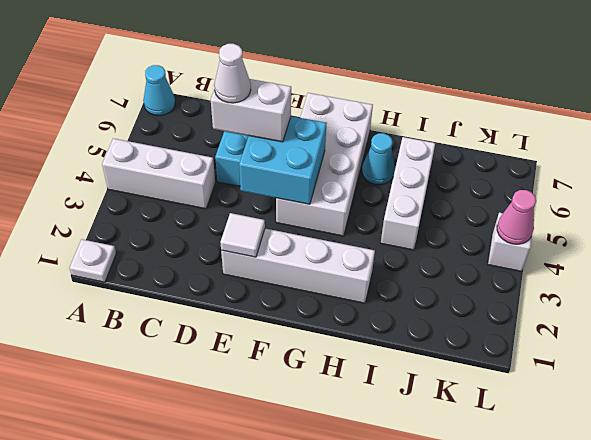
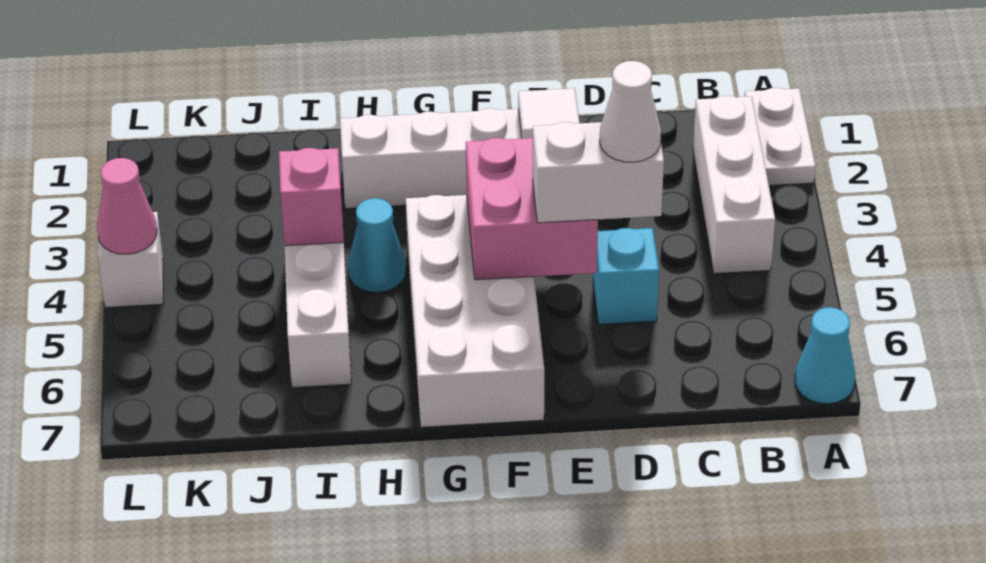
white plate A1 level 1 -> white plate A1:A2 level 1
white brick A4:C4 level 1 -> white brick B2:B4 level 1
cyan brick E4:F5 level 2 -> pink brick E4:F5 level 2
cyan cone H6 level 1 -> cyan cone H4 level 1
none -> pink brick I4 level 2

